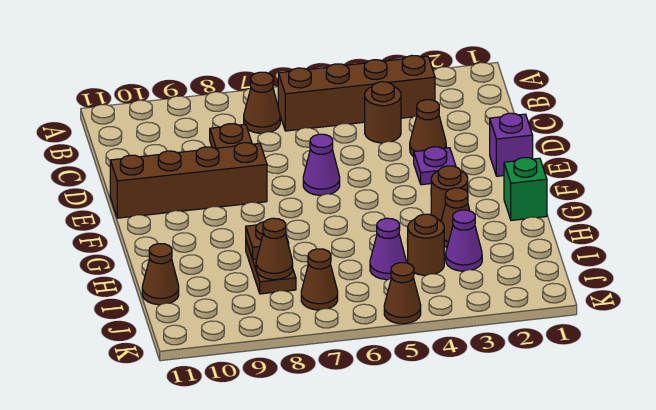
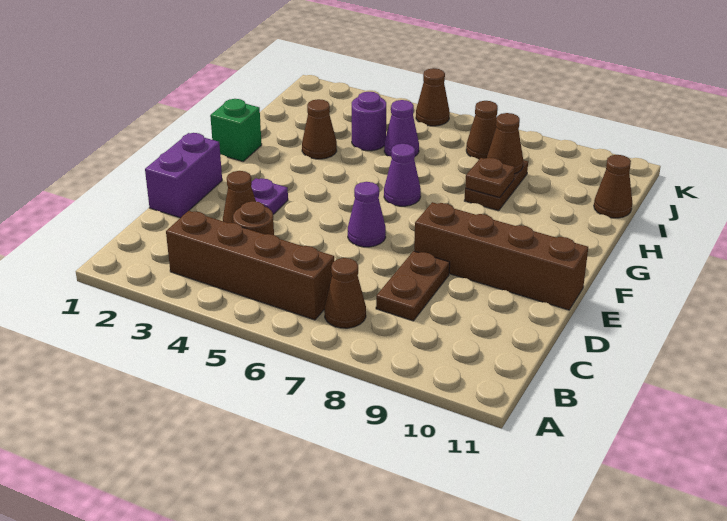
purple brick E1 level 1 -> purple brick D1:E1 level 1
brown round brick G3 level 1 -> none
purple cone I3 level 1 -> purple cone G6 level 1
brown round brick I4 level 1 -> purple round brick I4 level 1

